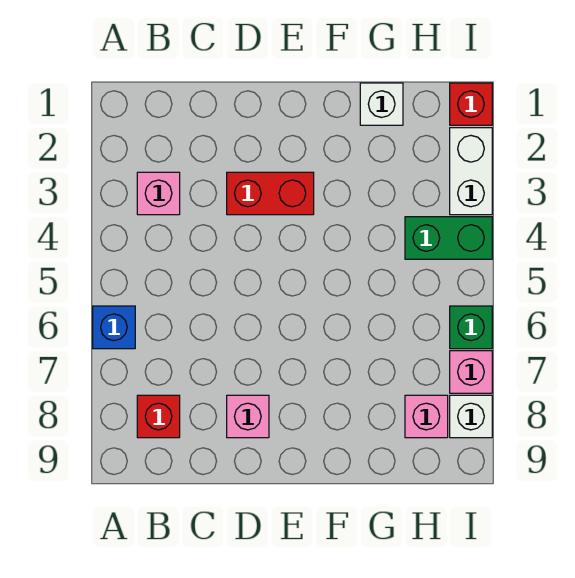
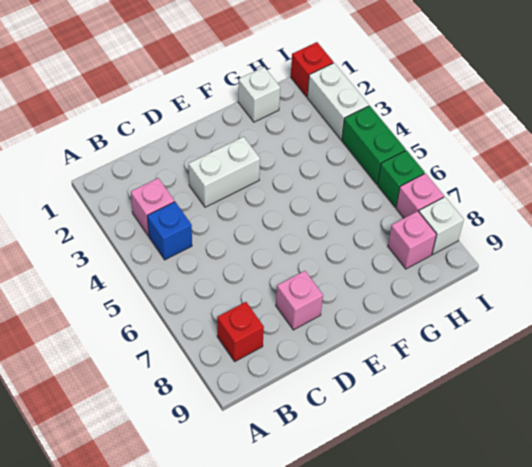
blue brick A6 level 1 -> blue brick B4 level 1
red brick D3:E3 level 1 -> white brick D3:E3 level 1
green brick H4:I4 level 1 -> green brick I4:I5 level 1

